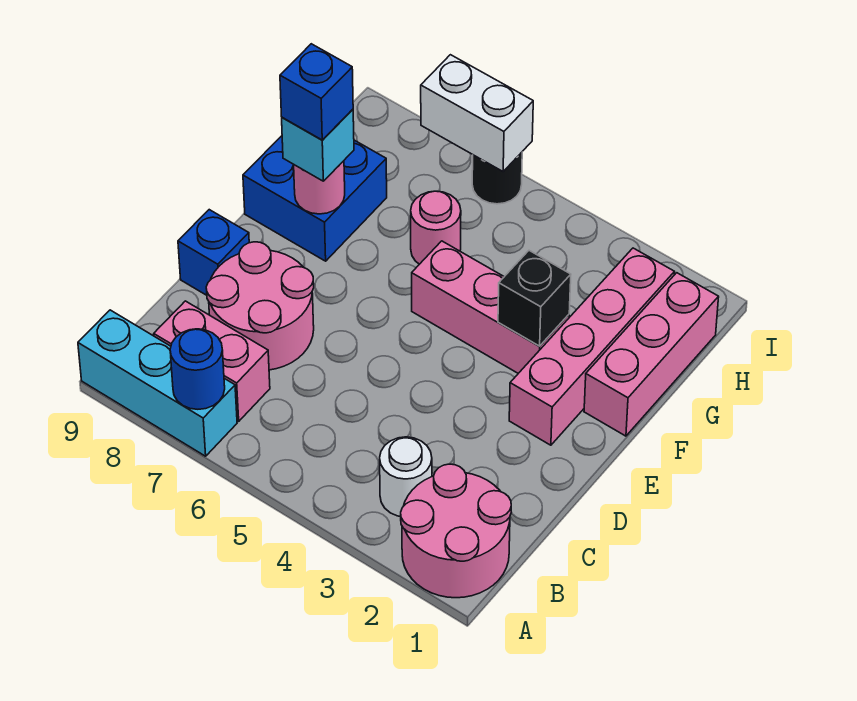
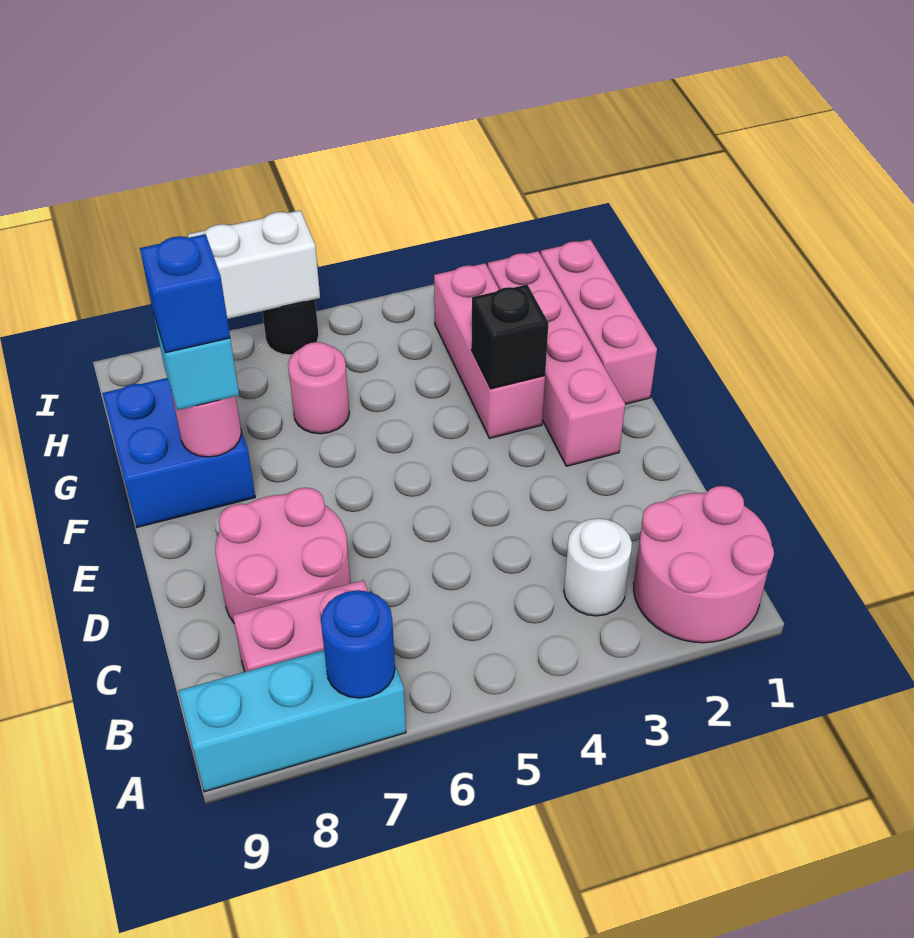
blue brick D9 level 1 -> none
pink brick F3:F5 level 1 -> pink brick F3:H3 level 1

